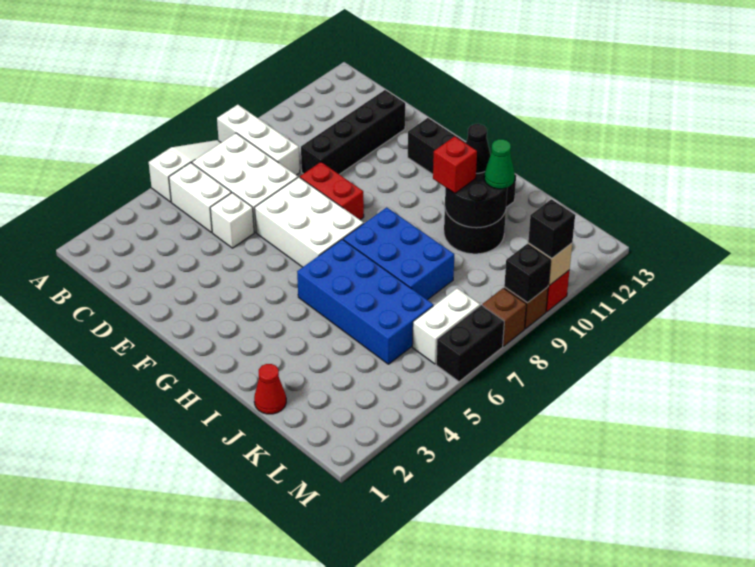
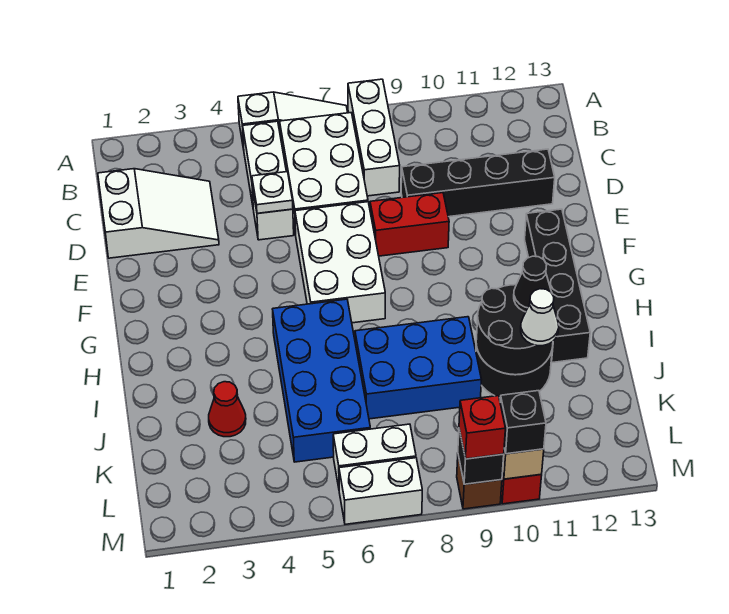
none -> white slope C1:D3 level 1 top 1
none -> white plate D5 level 2
red brick E8:F8 level 1 -> red brick E8:E9 level 1
blue brick H7:J8 level 1 -> blue brick I7:J9 level 1
red brick I10 level 3 -> red brick M9 level 3
red cone J1 level 1 -> red cone J3 level 1
green cone J11 level 3 -> white cone J11 level 3
black brick M6:M7 level 1 -> white brick M6:M7 level 1
brown brick M8 level 1 -> none

